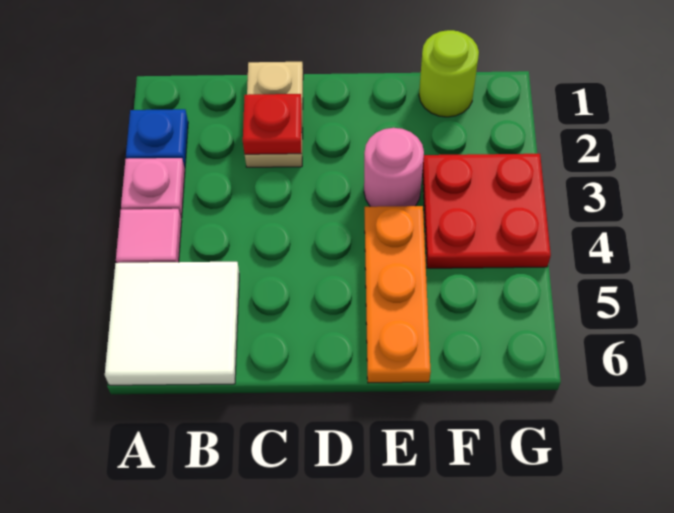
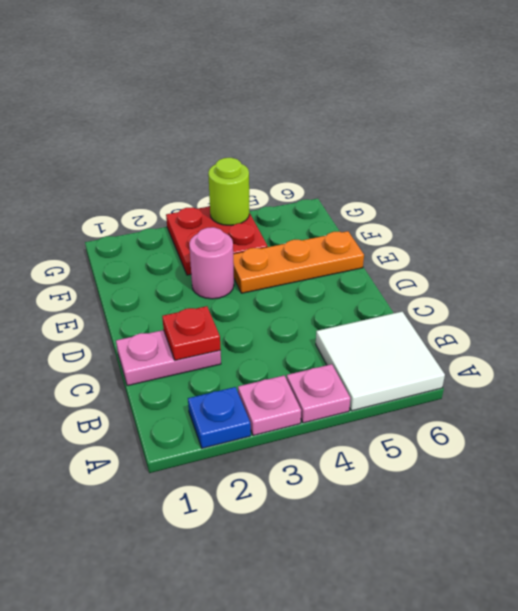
pink tile A4 level 1 -> pink plate A4 level 1
tan plate C1:C2 level 1 -> pink plate C1:C2 level 1
lime round brick F1 level 1 -> lime round brick G4 level 2

